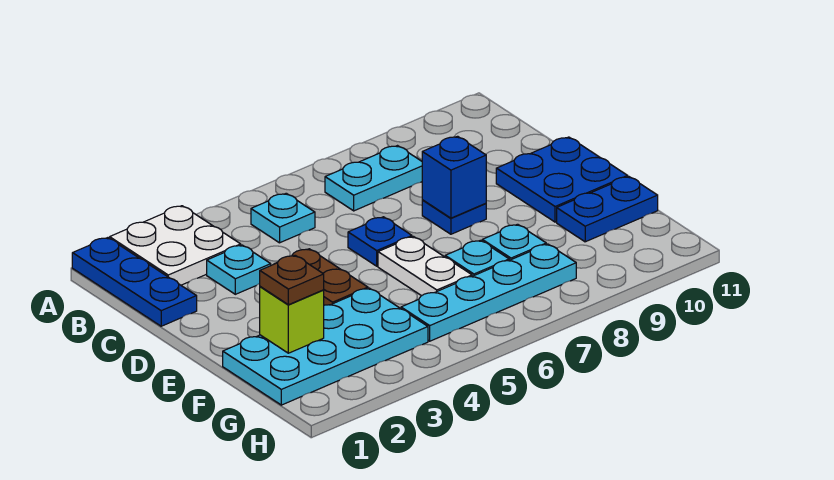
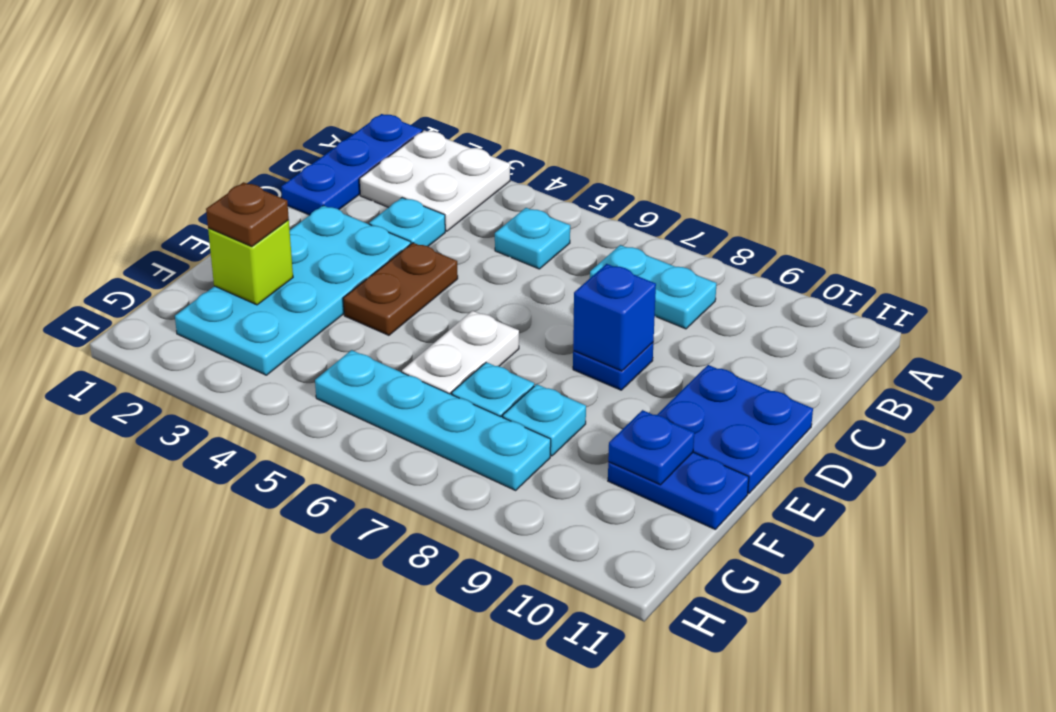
blue plate D6 level 1 -> blue plate F10 level 2
cyan plate F1:G4 level 1 -> cyan plate D2:G3 level 1

